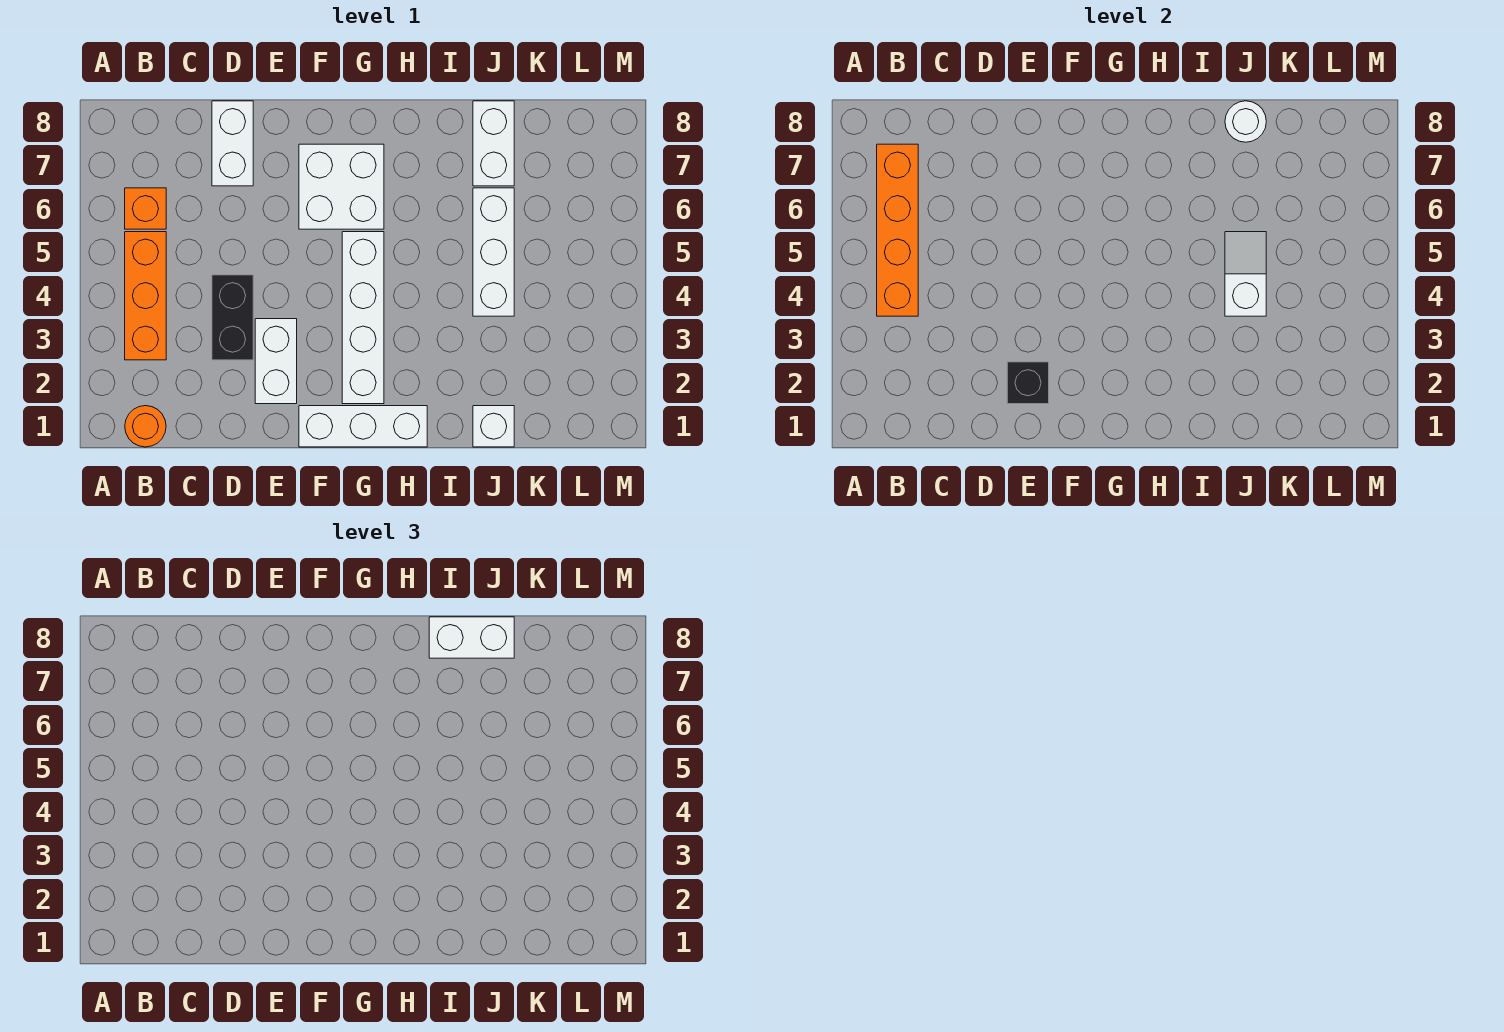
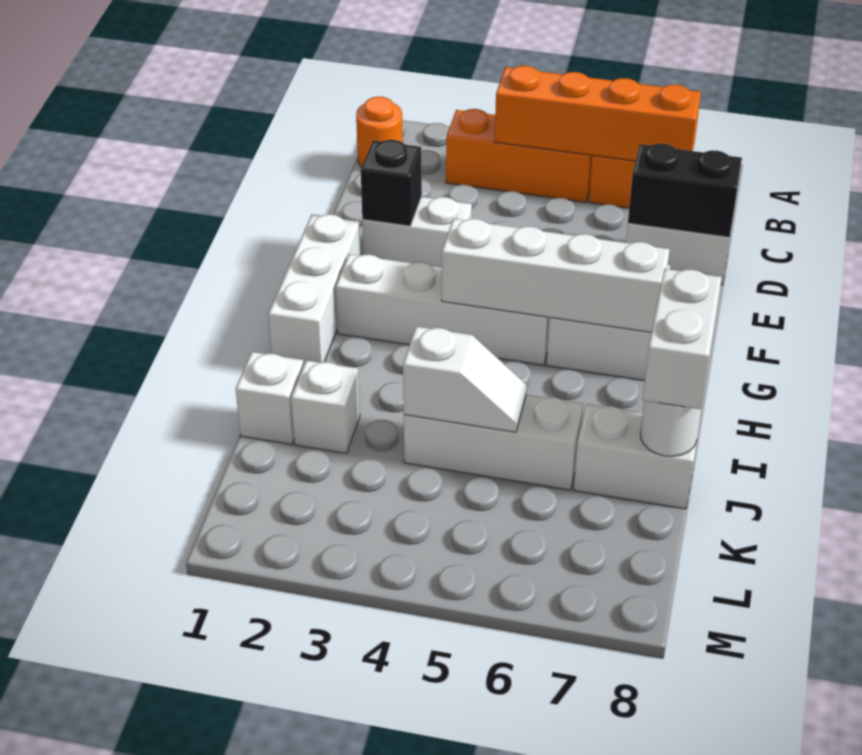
black brick D3:D4 level 1 -> black brick D7:D8 level 2
none -> white brick G4:G7 level 2
none -> white brick J2 level 1

